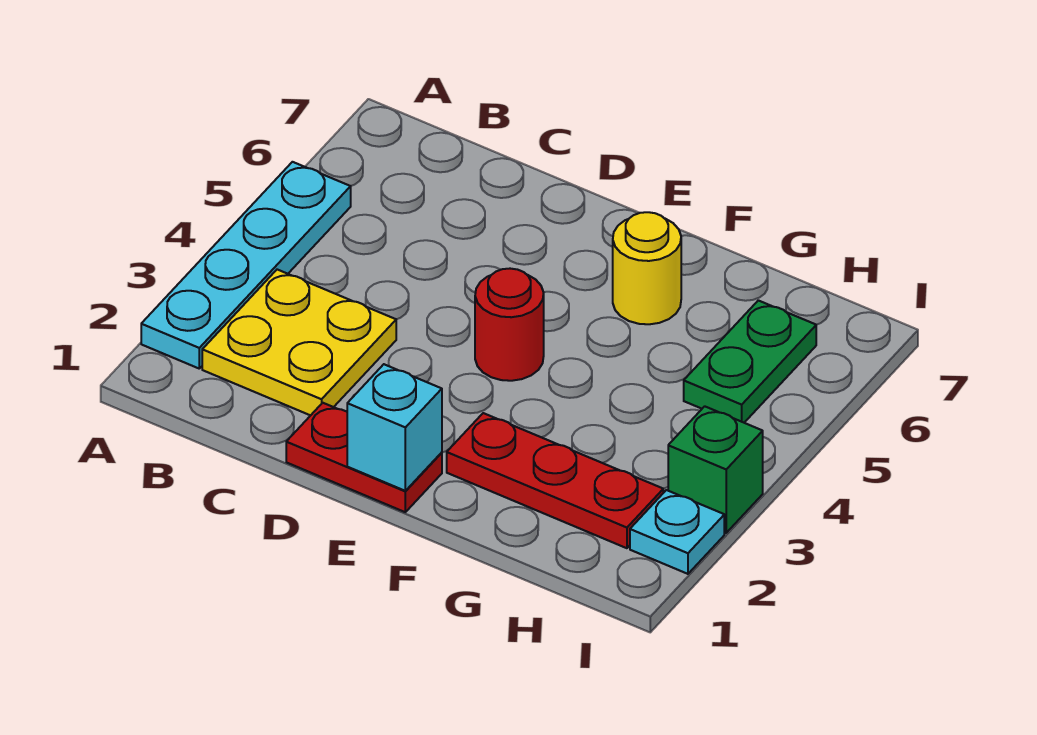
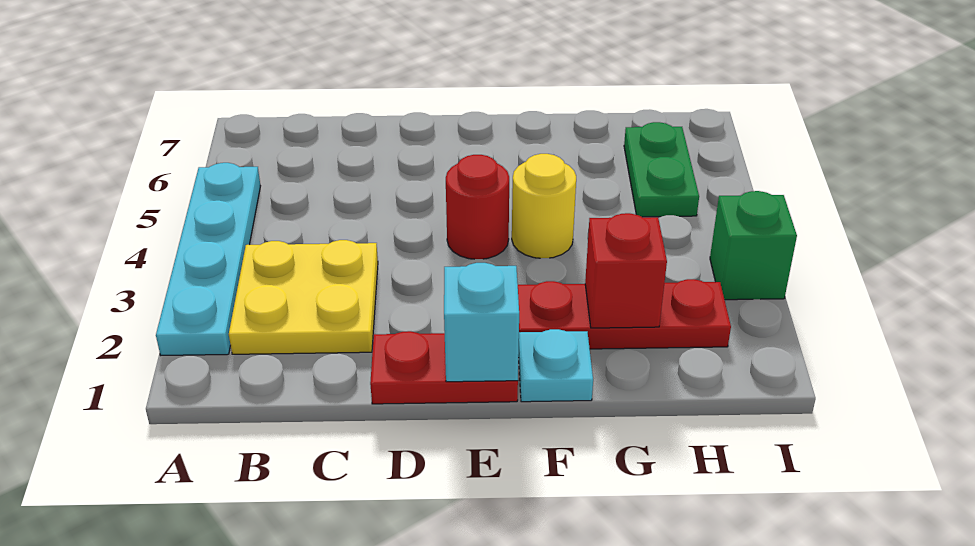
yellow round brick F6 level 1 -> yellow round brick F4 level 1
none -> red brick G2 level 2
cyan plate I2 level 1 -> cyan plate F1 level 1

